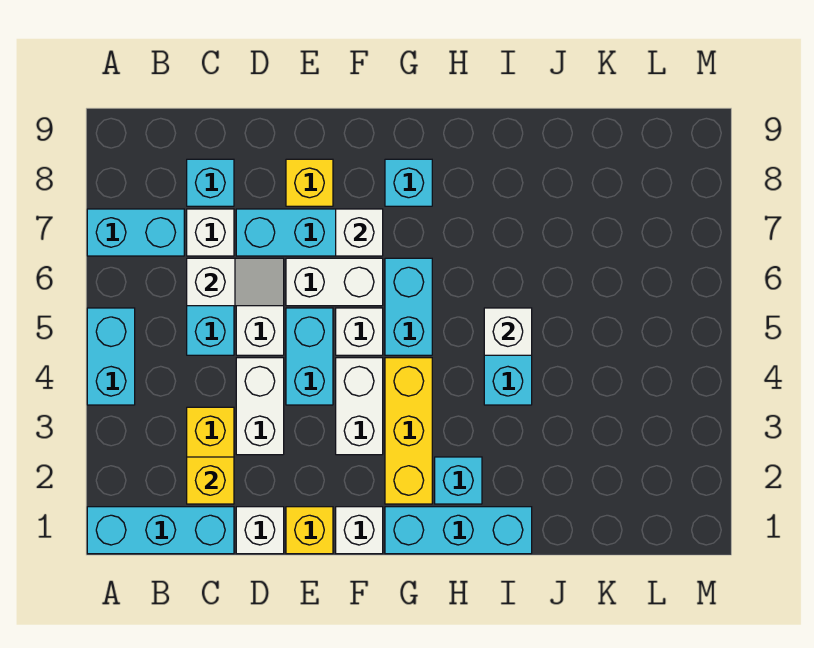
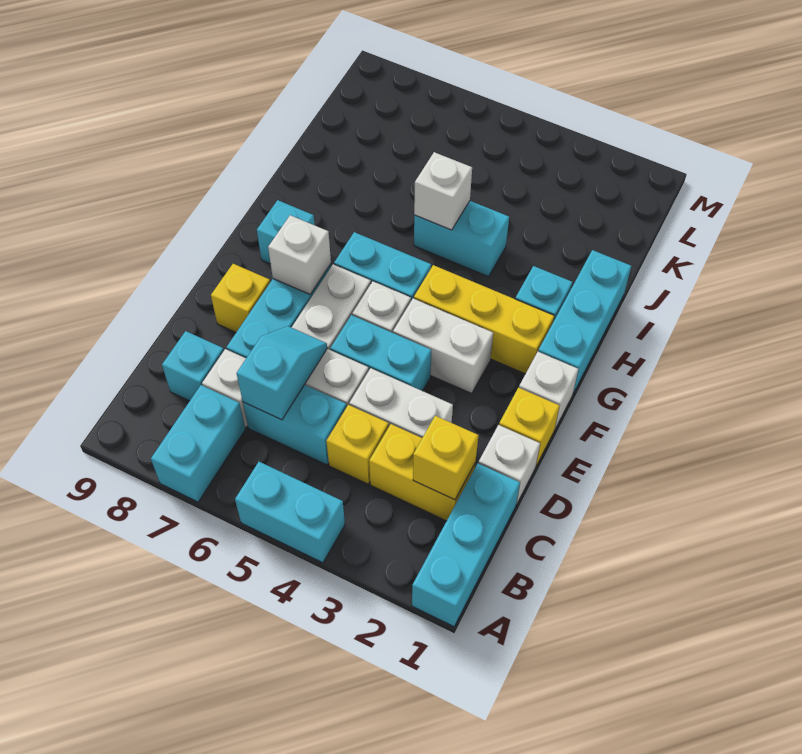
none -> yellow brick C4 level 1
white slope C6:D6 level 2 top C -> cyan slope C6:D6 level 2 top C

